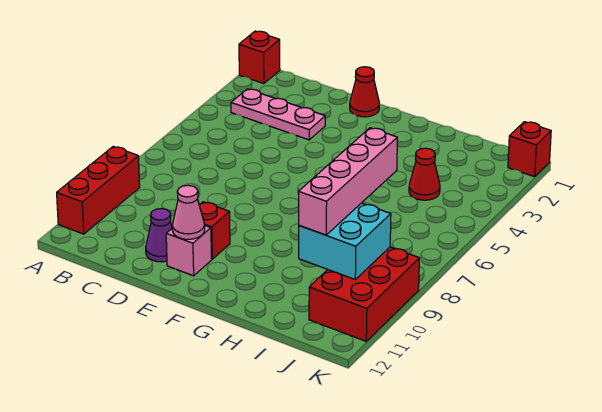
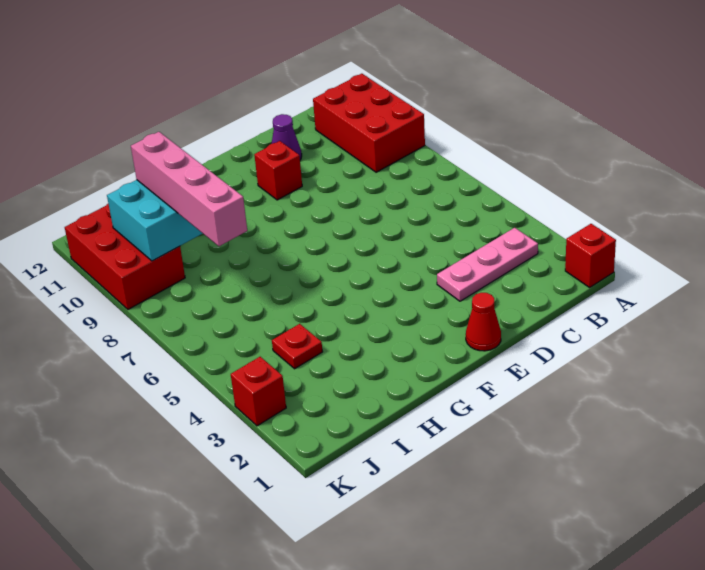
red brick A9:A11 level 1 -> red brick A9:B11 level 1
pink brick E11 level 1 -> none
pink cone E11 level 2 -> none
red cone I4 level 1 -> red plate I4 level 1
red brick K1 level 1 -> red brick K3 level 1

